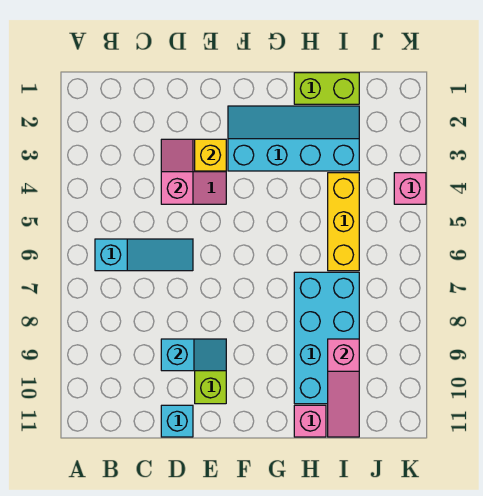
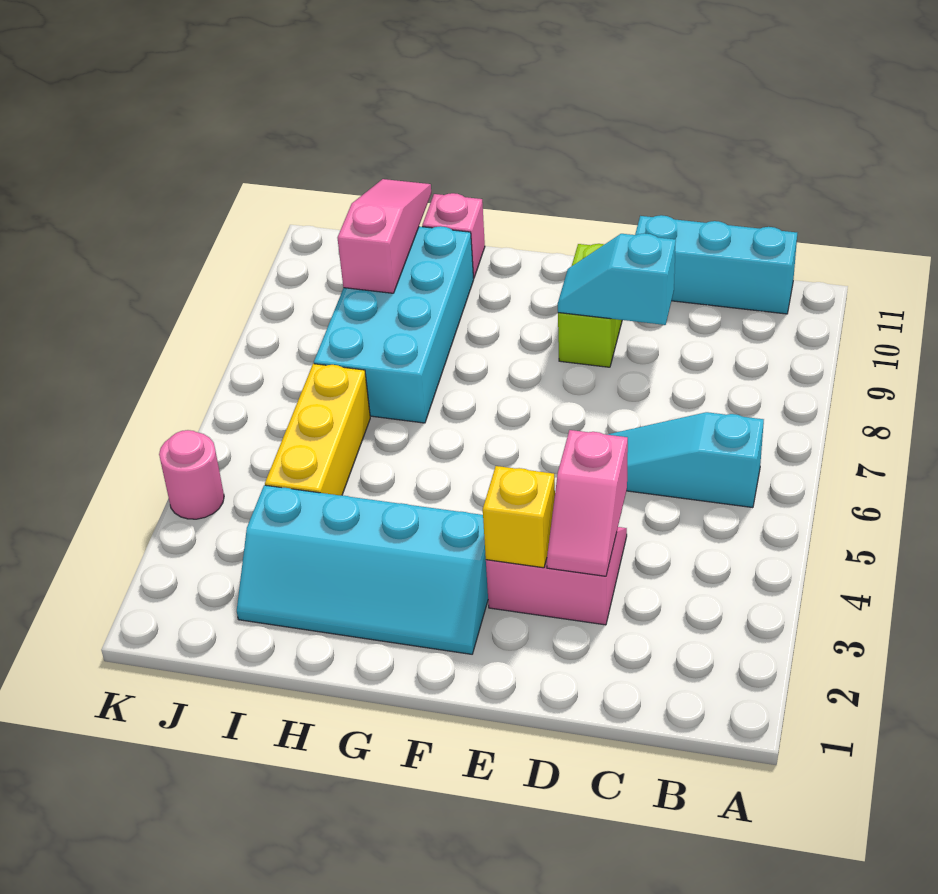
cyan brick D11 level 1 -> cyan brick B11:D11 level 1
lime brick H1:I1 level 1 -> none
pink brick K4 level 1 -> pink round brick K4 level 1

